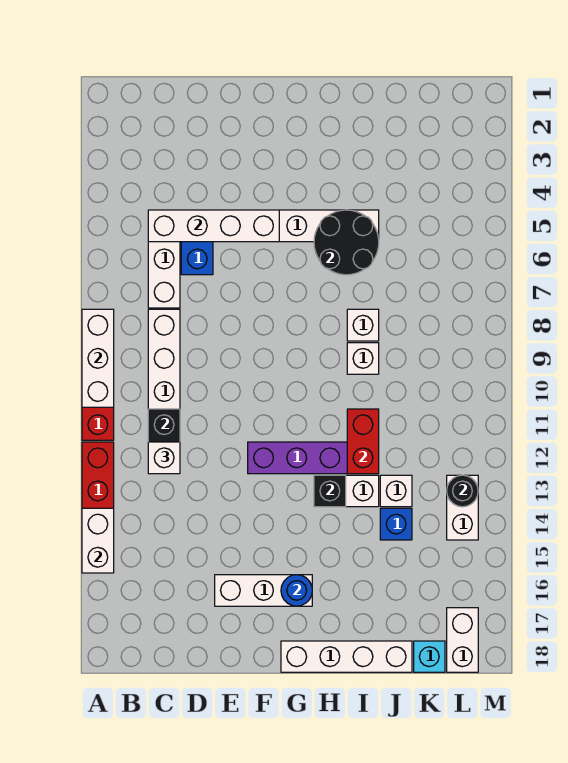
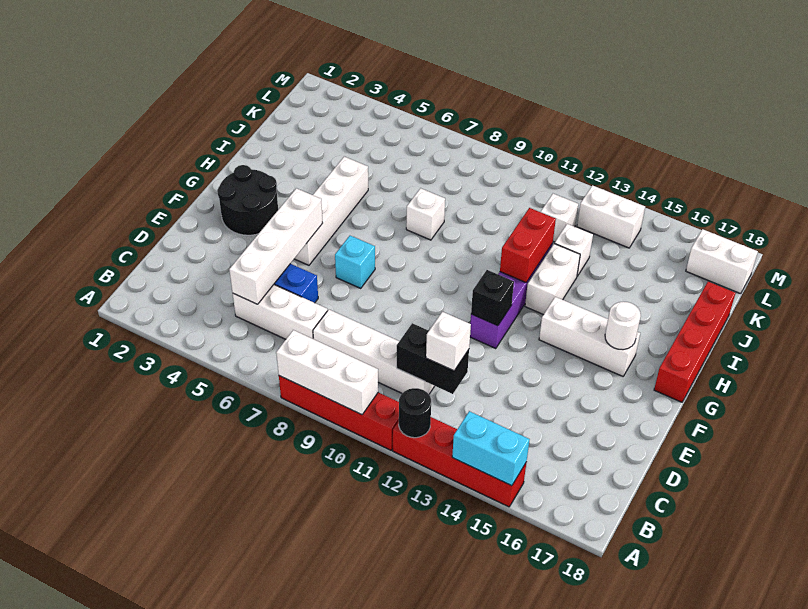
white brick A14:A15 level 2 -> cyan brick A14:A15 level 2
white brick E16:G16 level 1 -> white brick G14:G16 level 1
blue round brick G16 level 2 -> white round brick G16 level 2
white brick G18:J18 level 1 -> red brick G18:J18 level 1
black round brick H5:I6 level 2 -> black round brick F2:G3 level 1
black brick H13 level 2 -> black brick F12 level 2
white brick I9 level 1 -> white brick K12 level 1
red brick I11:I12 level 2 -> red brick H12:I12 level 2
blue brick J14 level 1 -> none
cyan brick K18 level 1 -> cyan brick F7 level 1
black round brick L13 level 2 -> black round brick A12 level 2

